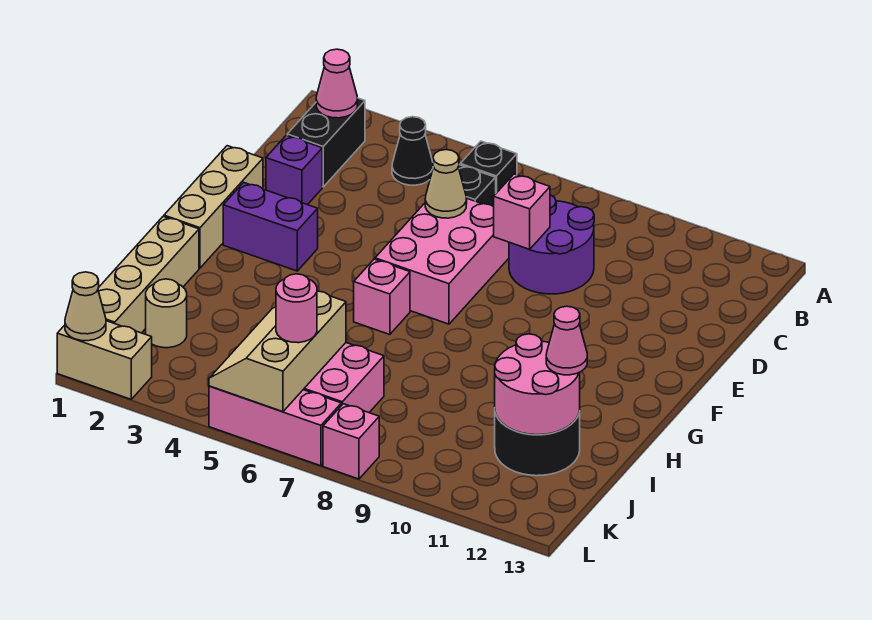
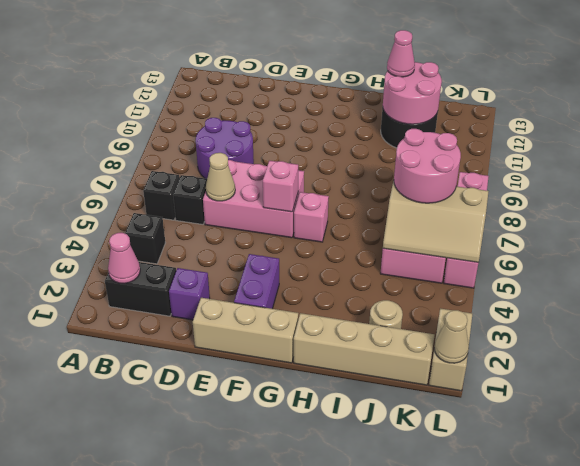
black cone B4 level 1 -> black brick B4 level 1
pink brick D8 level 2 -> pink brick F6 level 2
pink round brick K6 level 3 -> pink round brick J6:K7 level 3

